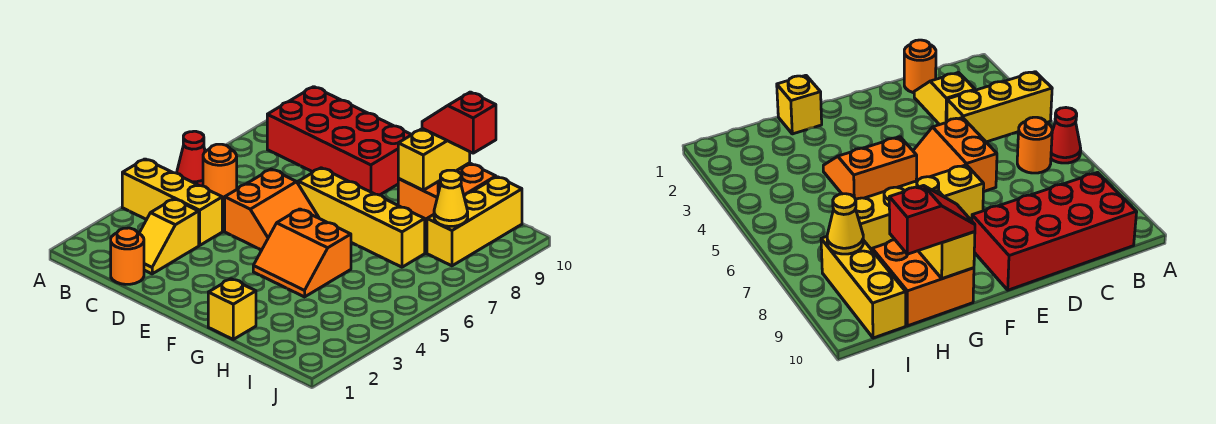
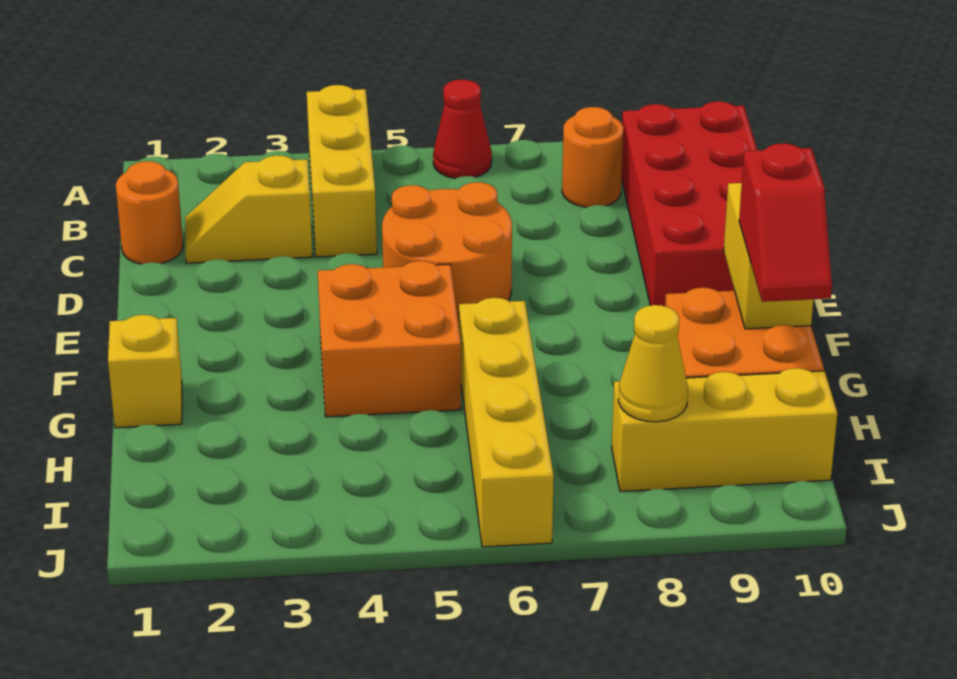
orange round brick B6 level 1 -> orange round brick B8 level 1
orange slope D5:E6 level 1 top D -> orange round brick D5:E6 level 1
yellow brick E7:H7 level 1 -> yellow brick G6:J6 level 1
orange slope F4:G5 level 1 top 5 -> orange brick F4:G5 level 1
yellow brick G9:G10 level 2 -> yellow brick F10:G10 level 2
red slope G10:H10 level 3 top H -> red slope G10:H10 level 3 top G

